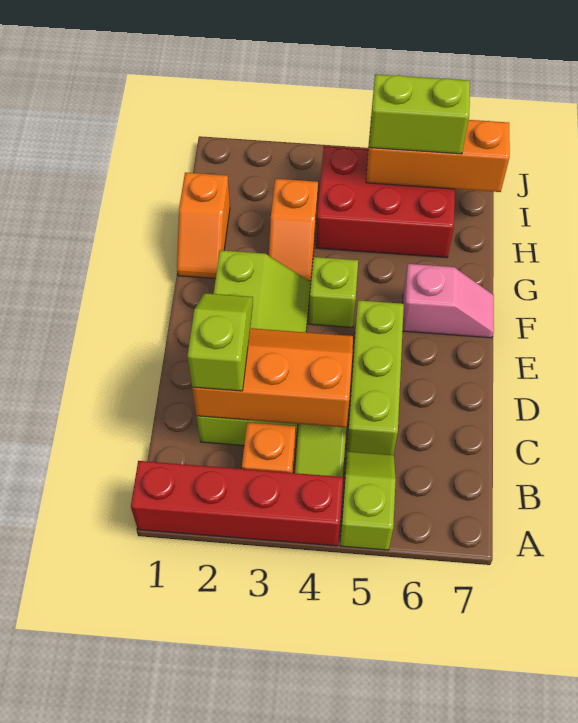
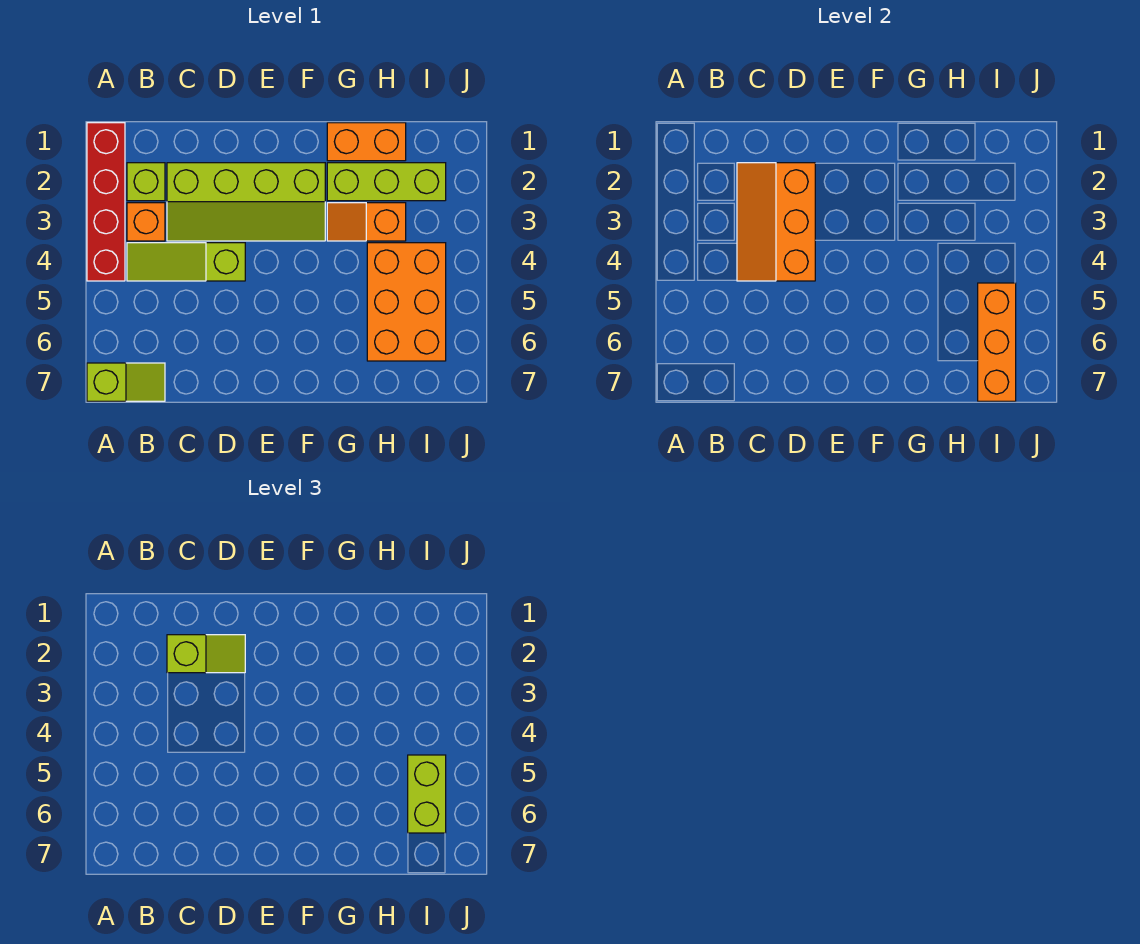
lime slope A5:B5 level 1 top A -> lime slope A7:B7 level 1 top A
orange slope C2:D4 level 2 top C -> orange slope C2:D4 level 2 top D
lime brick C5:E5 level 1 -> lime brick G2:I2 level 1
lime brick F4 level 1 -> lime brick B2 level 1
pink slope F6:F7 level 1 top 6 -> none
orange slope G1:H1 level 1 top H -> orange brick G1:H1 level 1
red brick H4:I6 level 1 -> orange brick H4:I6 level 1

